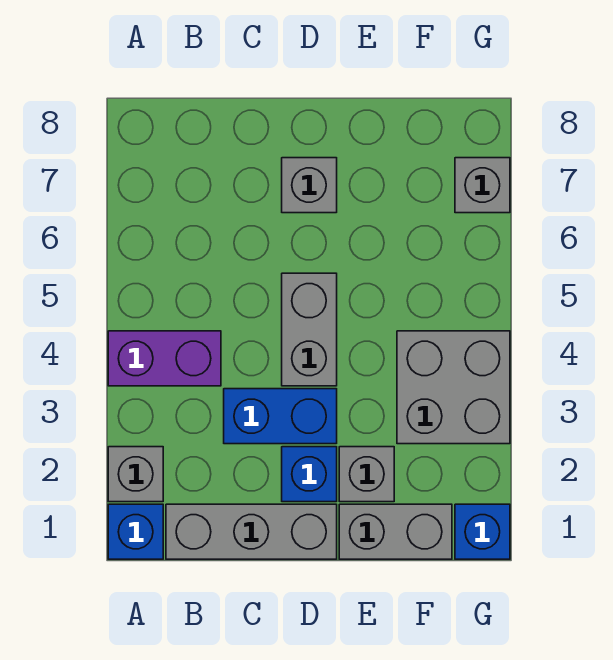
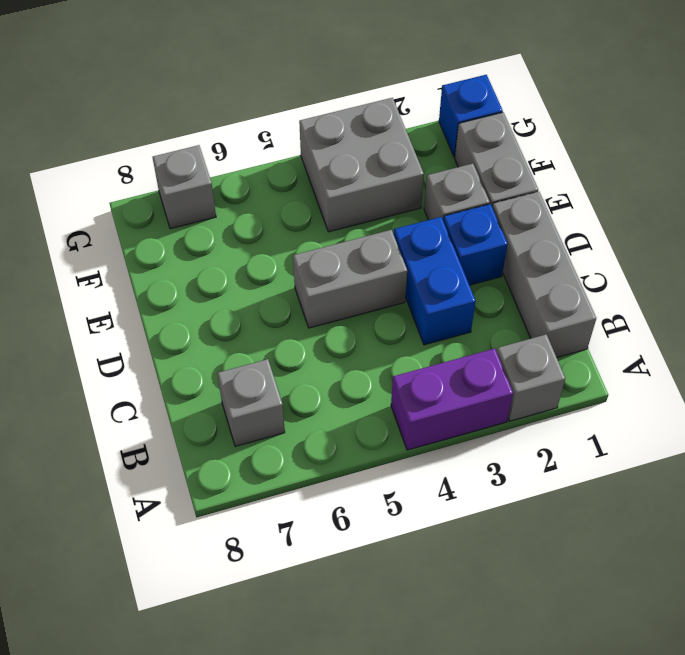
blue brick A1 level 1 -> none
purple brick A4:B4 level 1 -> purple brick A3:A4 level 1
grey brick D7 level 1 -> grey brick B7 level 1

